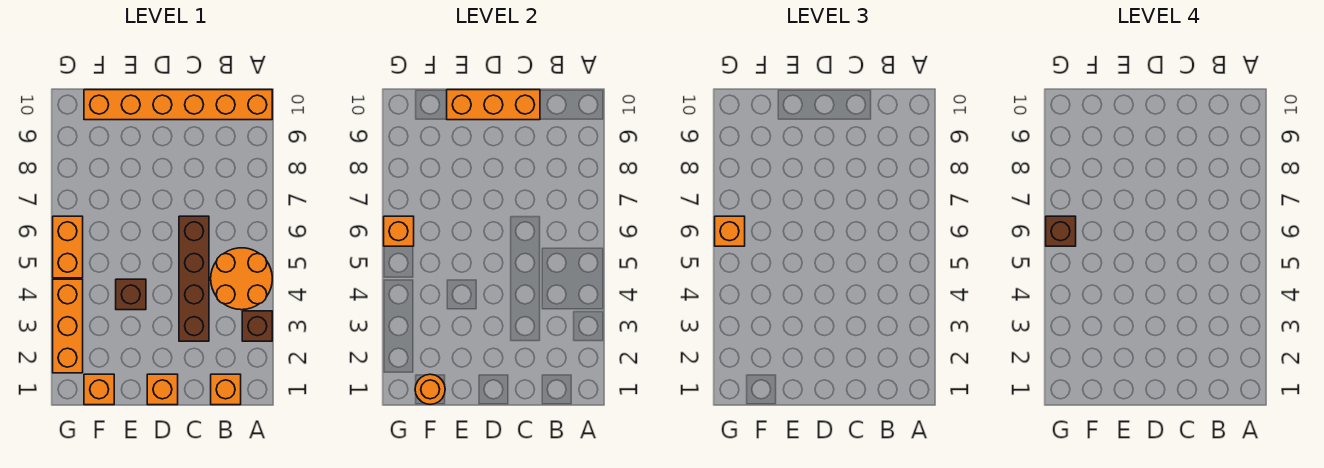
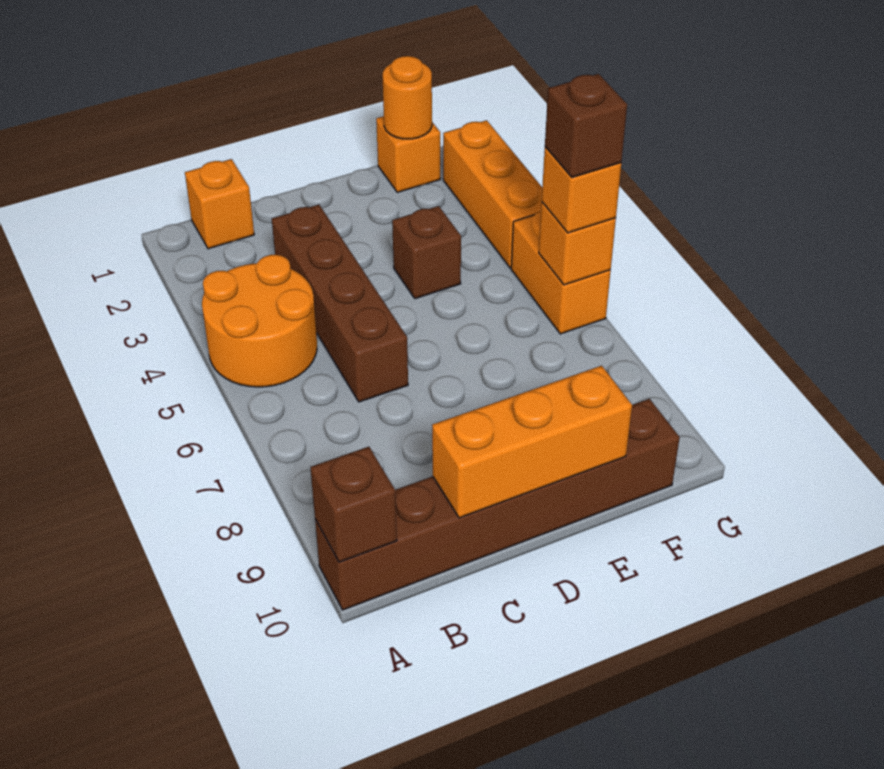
brown brick A3 level 1 -> brown brick A10 level 2
orange brick A10:F10 level 1 -> brown brick A10:F10 level 1
orange brick D1 level 1 -> none

